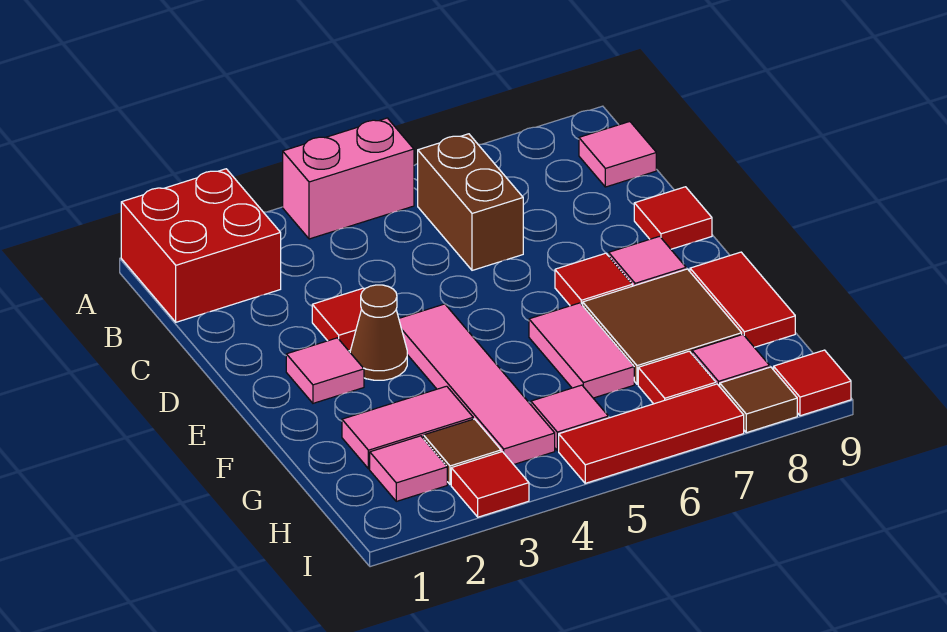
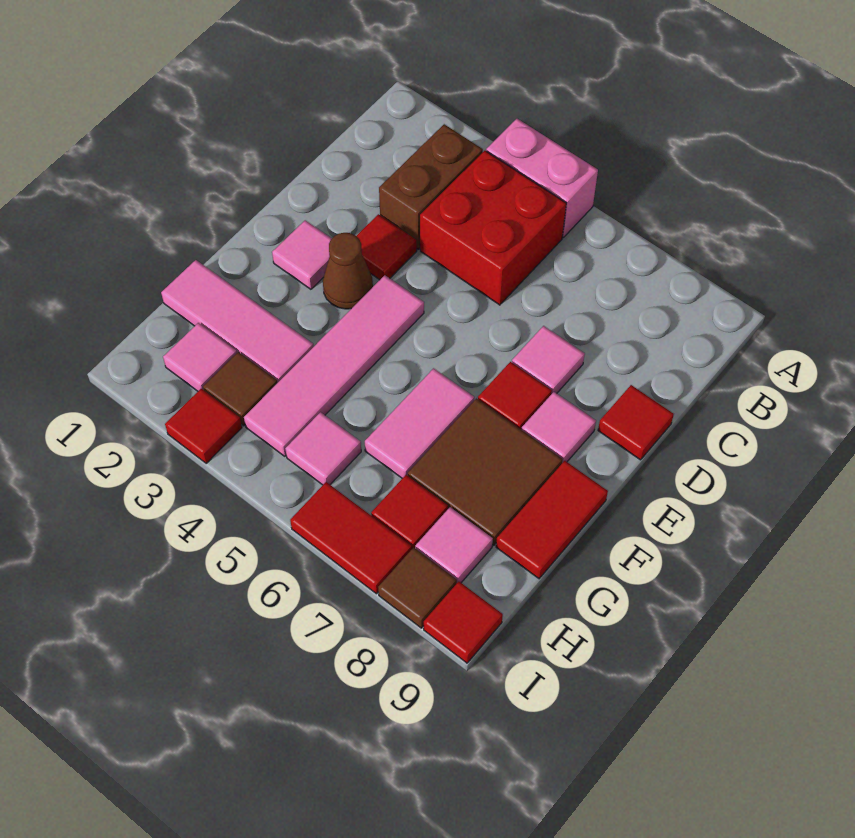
red brick A1:B2 level 1 -> red brick B4:C5 level 1
brown brick B6:C6 level 1 -> brown brick B3:C3 level 1
pink tile B9 level 1 -> pink tile D7 level 1
pink tile G2:G3 level 1 -> pink tile G1:G3 level 1
red tile I5:I7 level 1 -> red tile I6:I7 level 1

